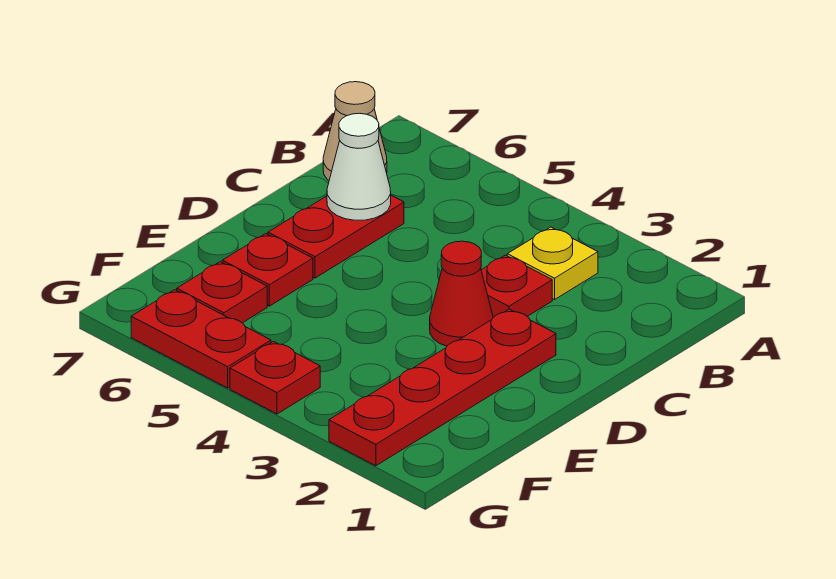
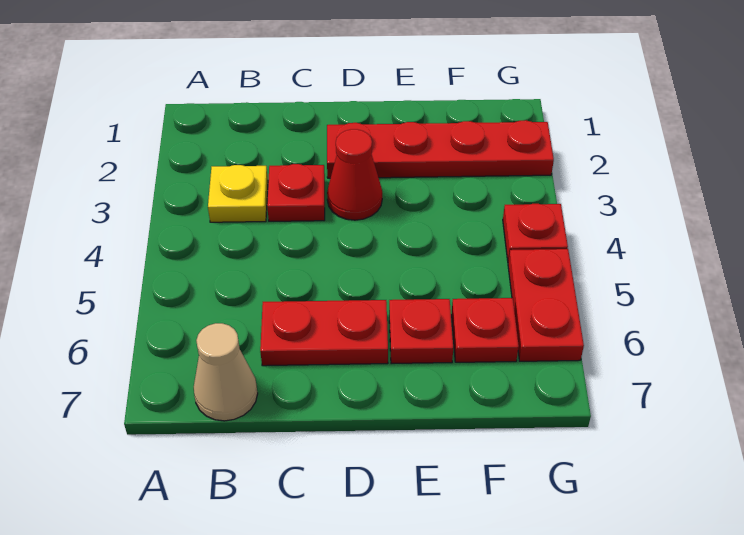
white cone C6 level 2 -> none

